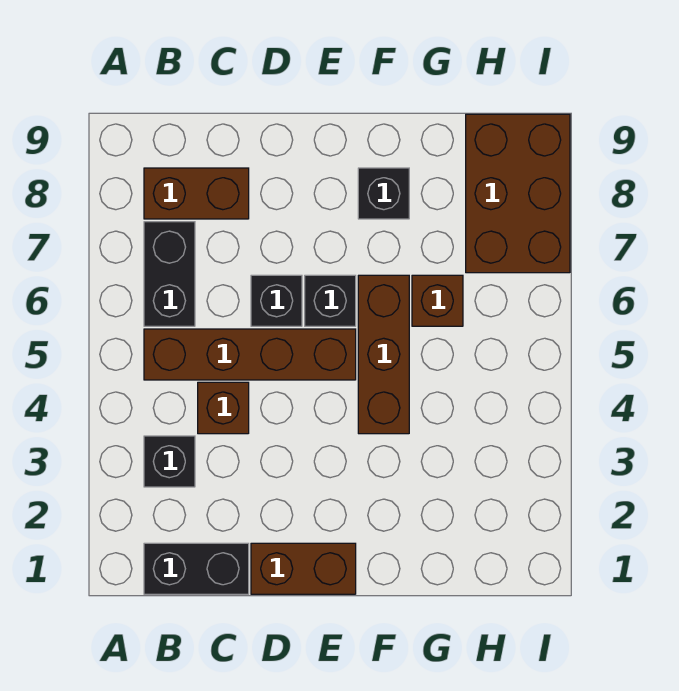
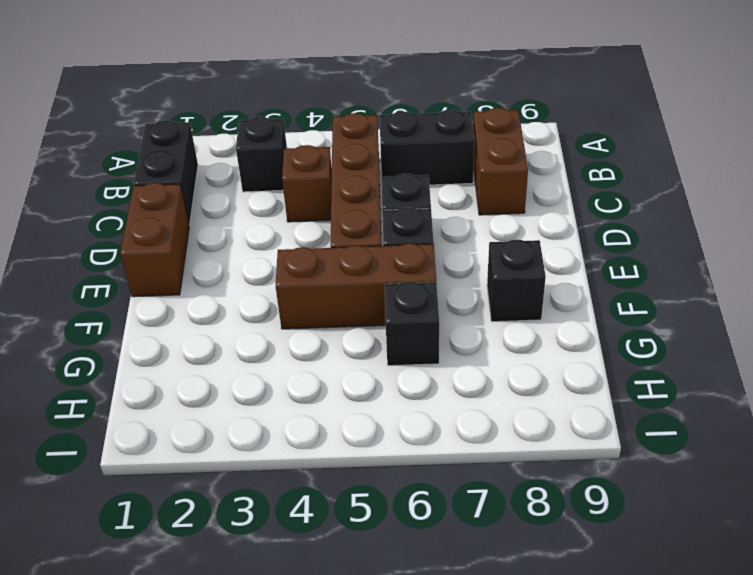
brown brick G6 level 1 -> black brick G6 level 1
brown brick H7:I9 level 1 -> none

